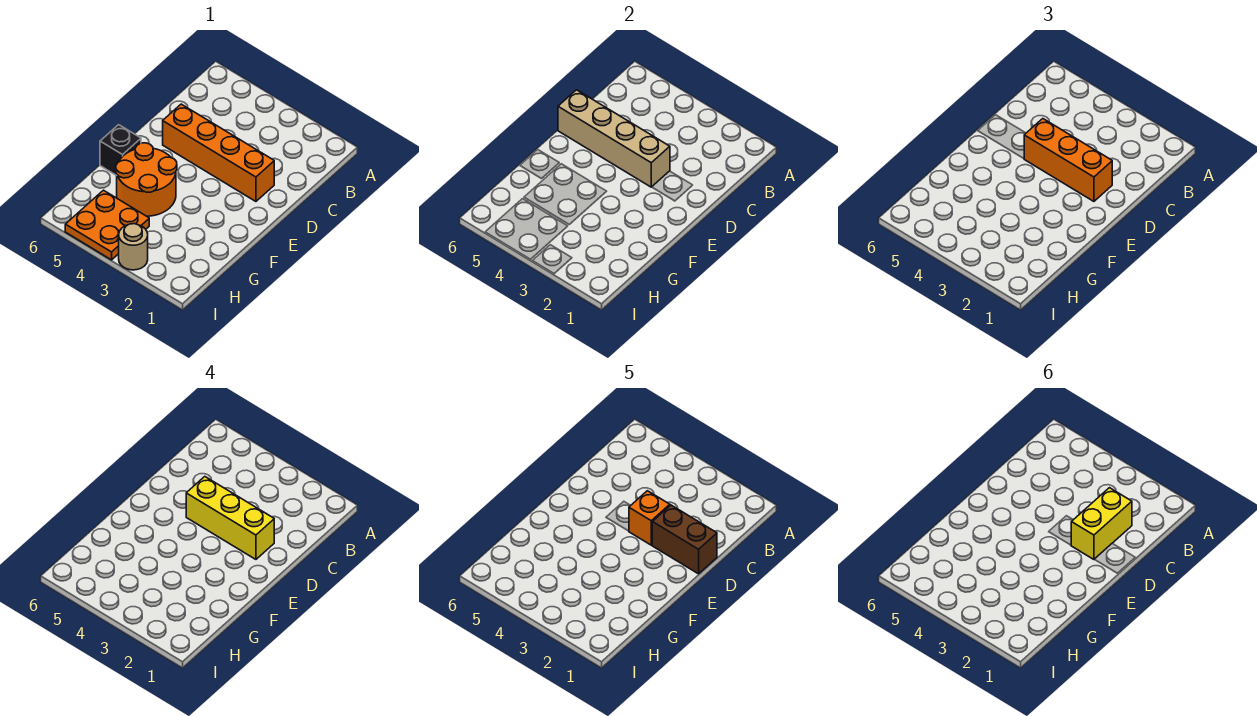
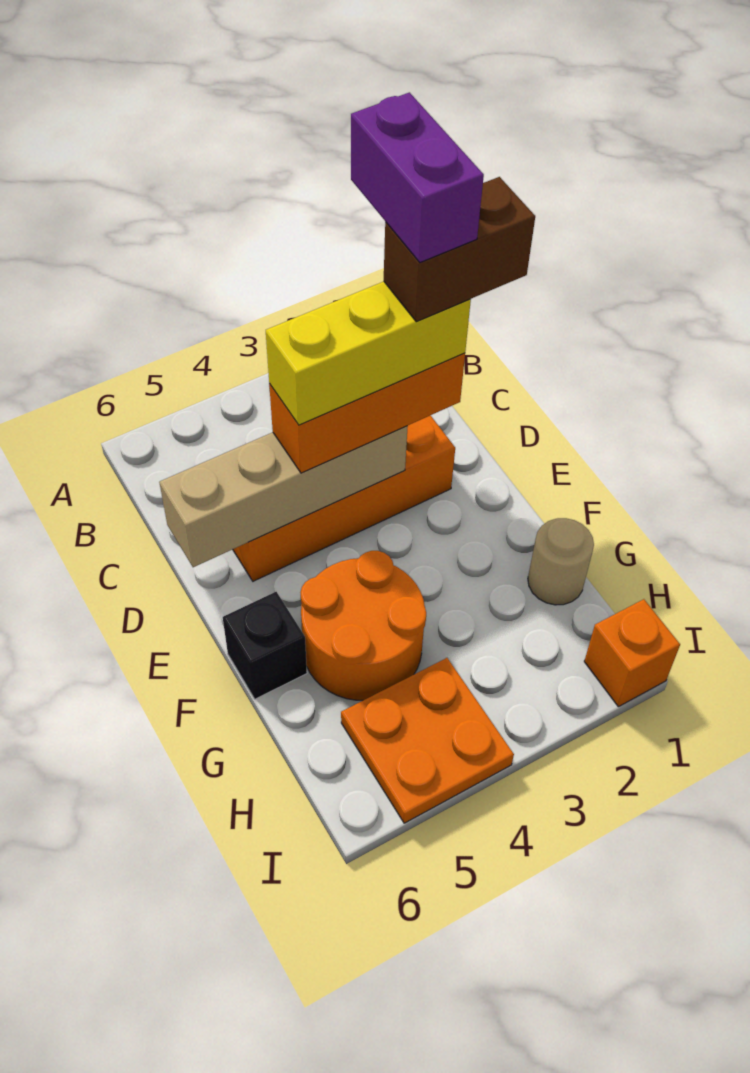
yellow brick C2:D2 level 6 -> purple brick C2:D2 level 6
orange brick D3 level 5 -> orange brick I1 level 1
tan round brick I3 level 1 -> tan round brick G1 level 1

